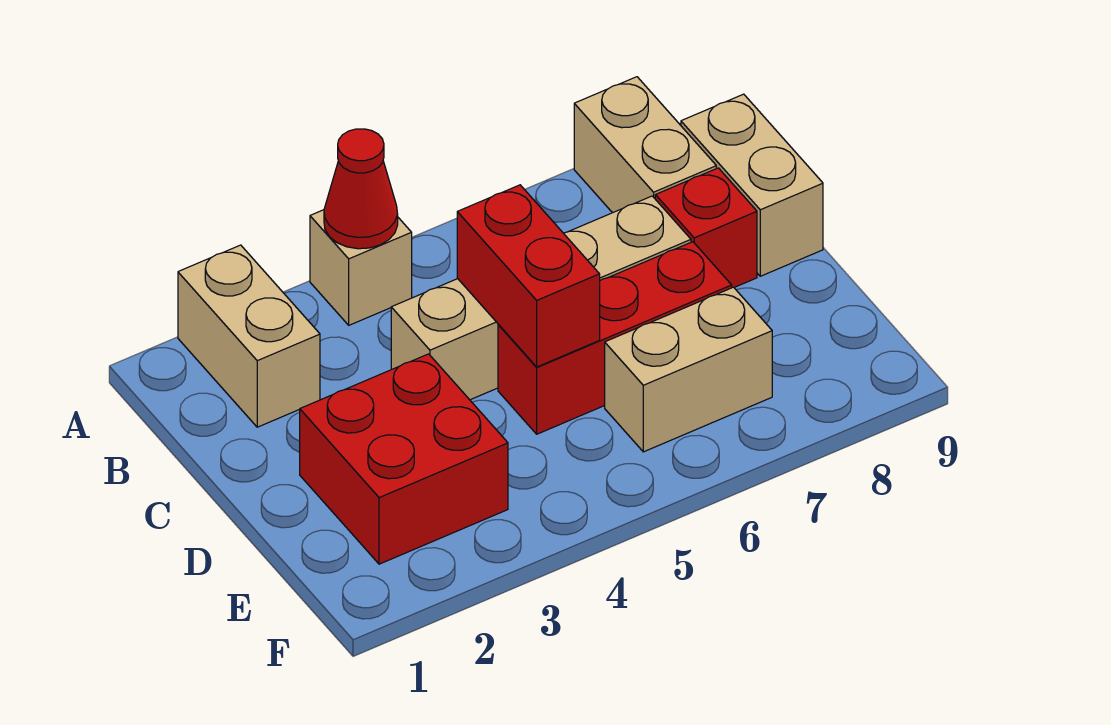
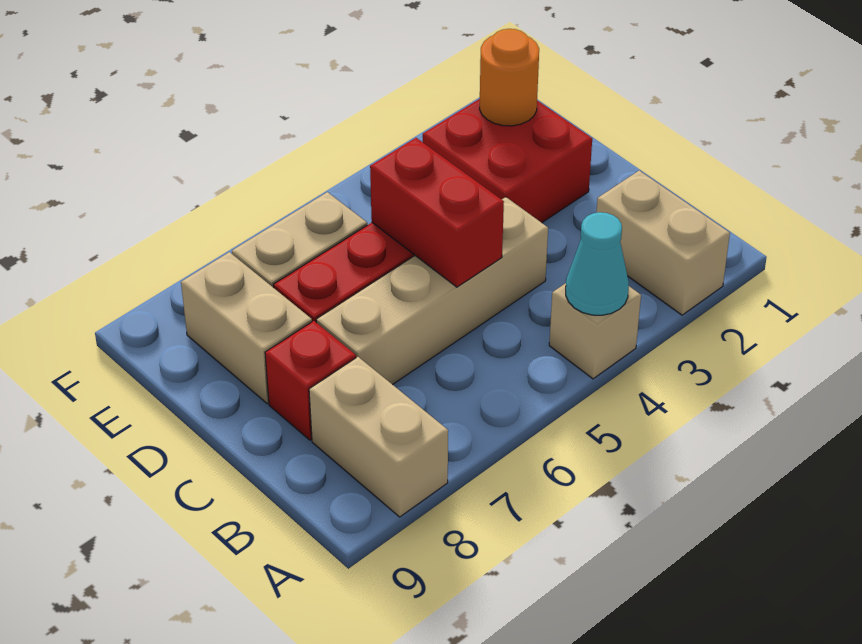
red cone A4 level 2 -> cyan cone A4 level 2
tan brick B9:C9 level 1 -> tan brick D8:E8 level 1
none -> orange round brick E2 level 2

